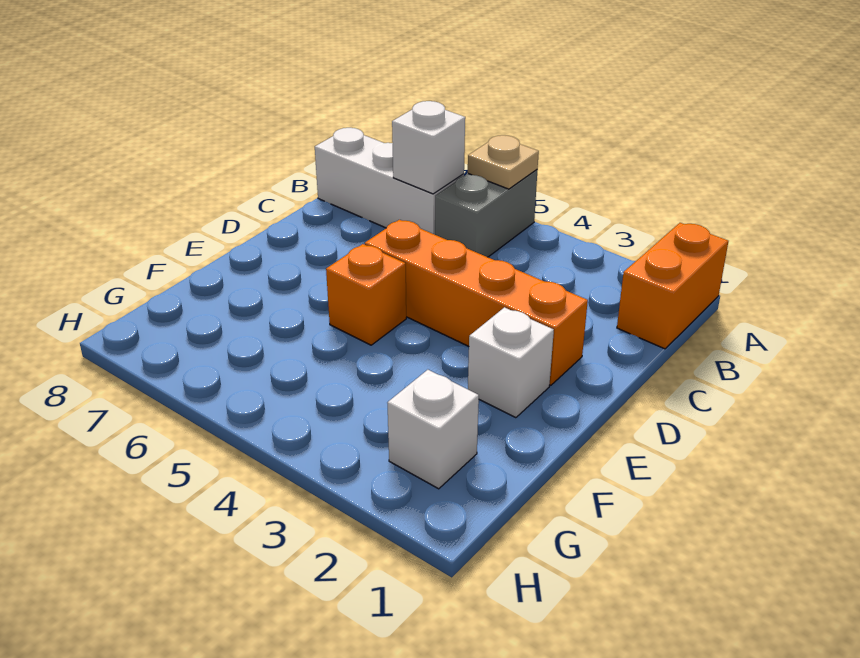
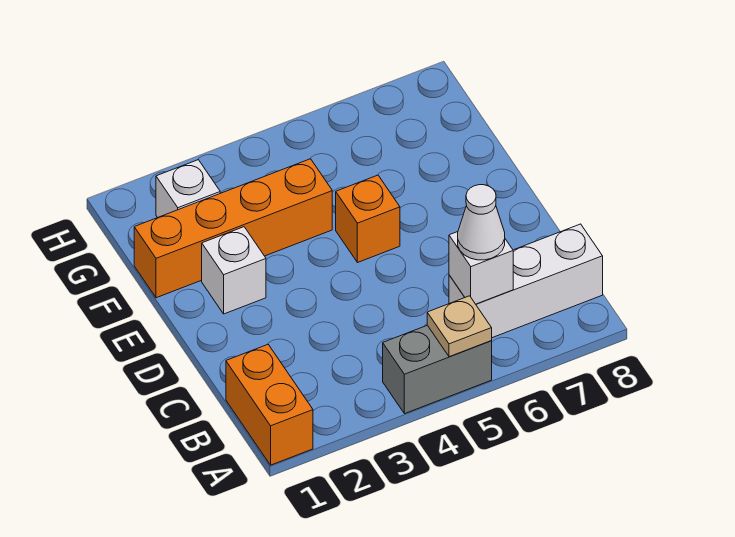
grey brick A5:B5 level 1 -> grey brick A4:A5 level 1
none -> white cone B6 level 3
orange brick D2:D5 level 1 -> orange brick F1:F4 level 1

